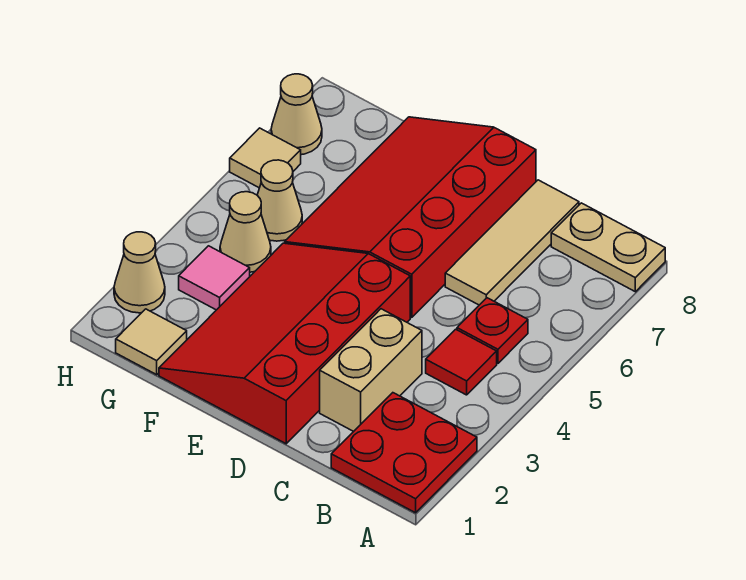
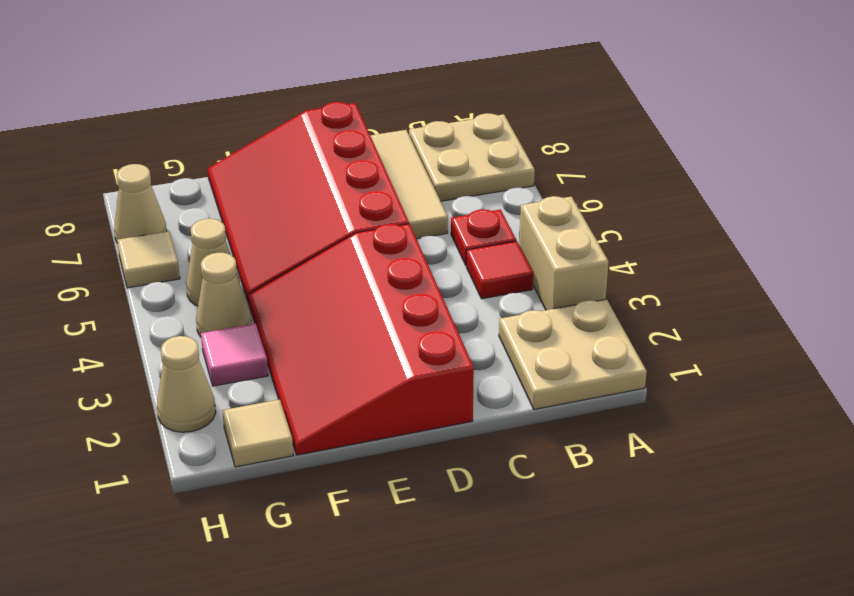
red plate A1:B2 level 1 -> tan plate A1:B2 level 1
tan plate A8:B8 level 1 -> tan plate A7:B8 level 1
tan brick C2:C3 level 1 -> tan brick A3:A4 level 1

